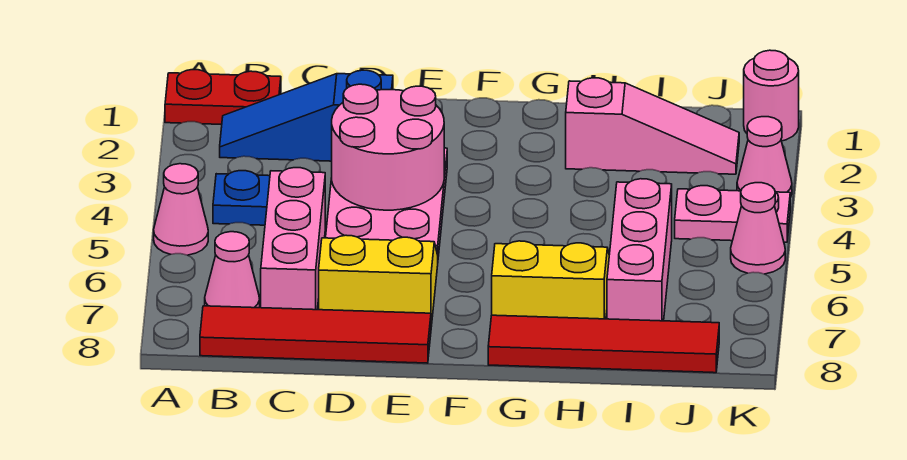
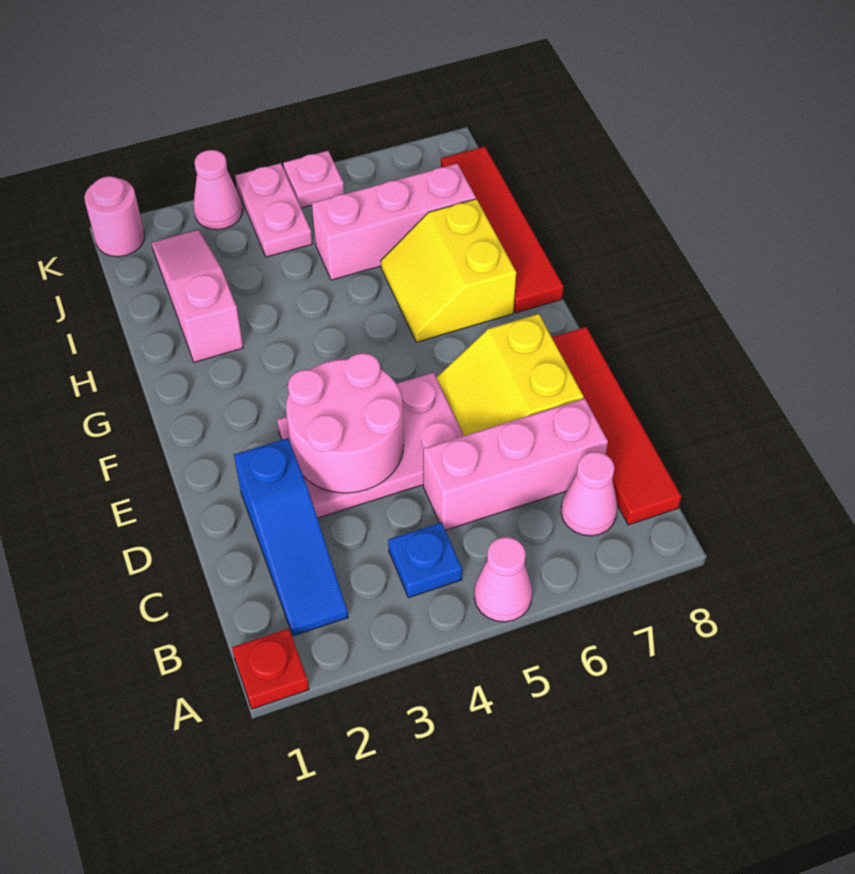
red plate A1:B1 level 1 -> red plate A1 level 1
pink cone K5 level 1 -> pink plate K5 level 1

